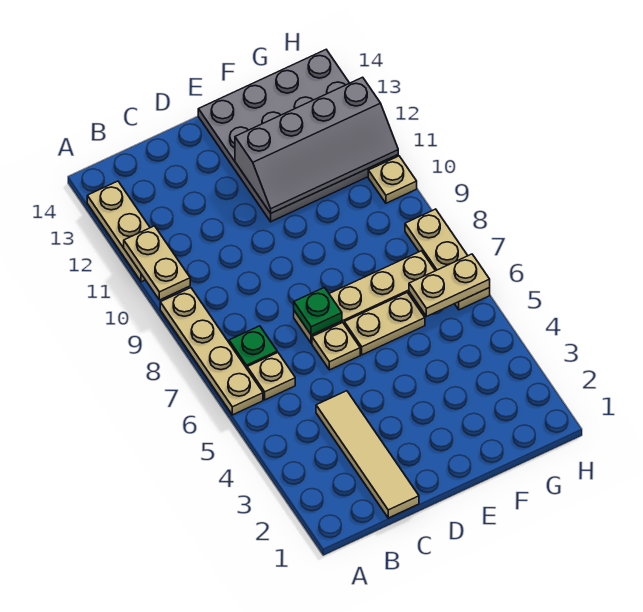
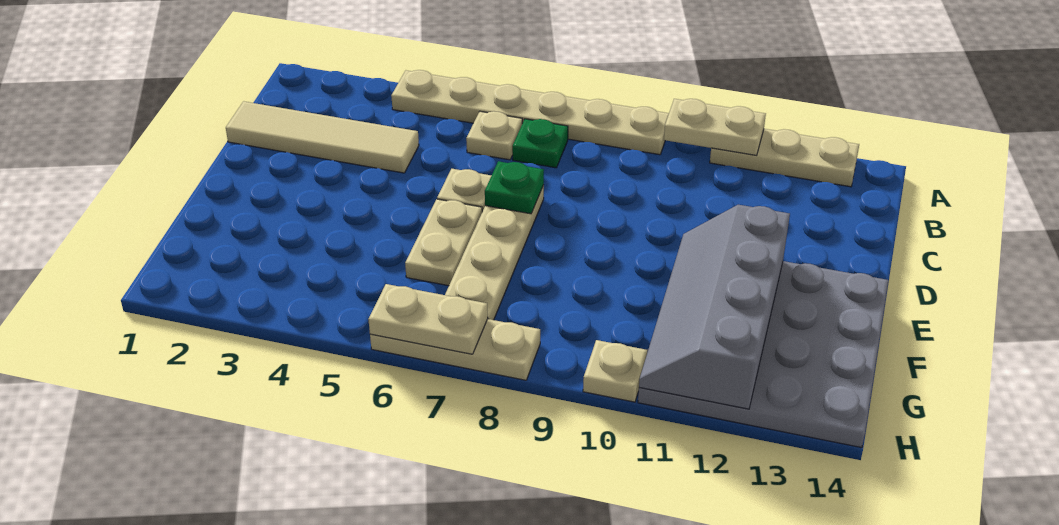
tan plate A6:A9 level 1 -> tan plate A4:A9 level 1
tan plate G6:H6 level 2 -> tan plate H6:H7 level 2

